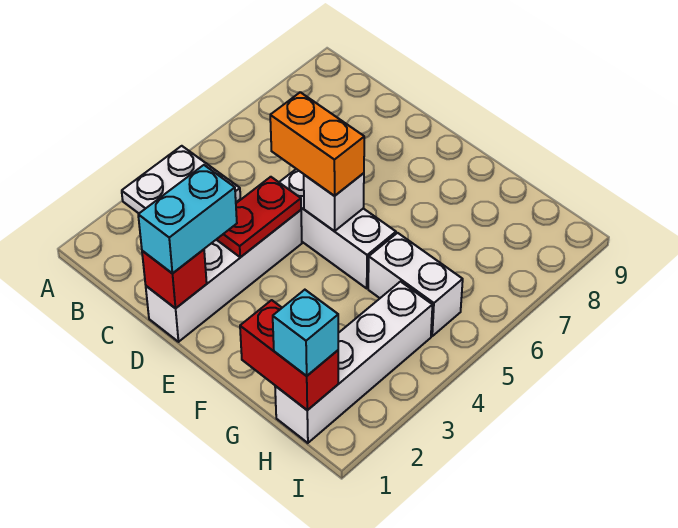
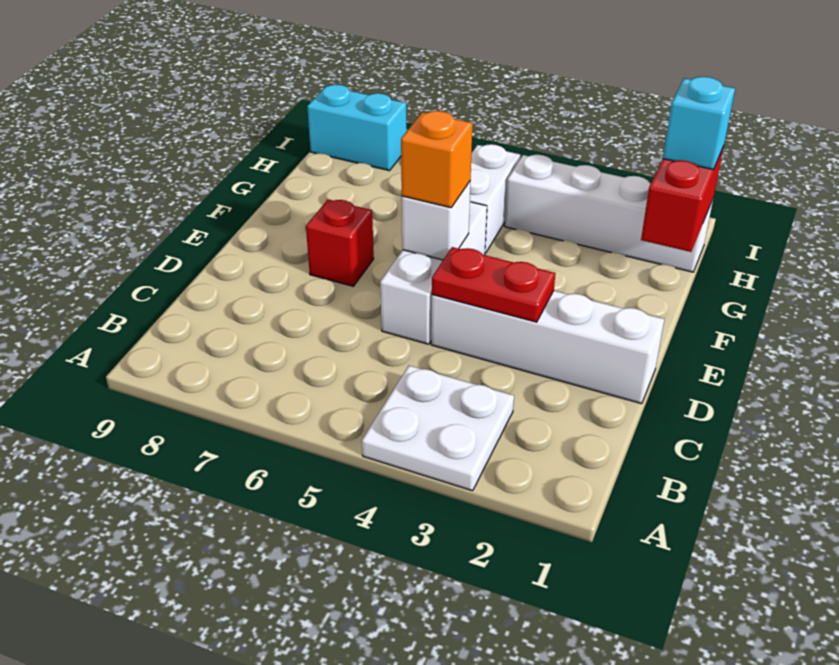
red brick D1 level 2 -> red brick E7 level 1
cyan brick D1:D2 level 3 -> cyan brick I8:I9 level 1
orange brick D5:E5 level 3 -> orange brick E5 level 3

